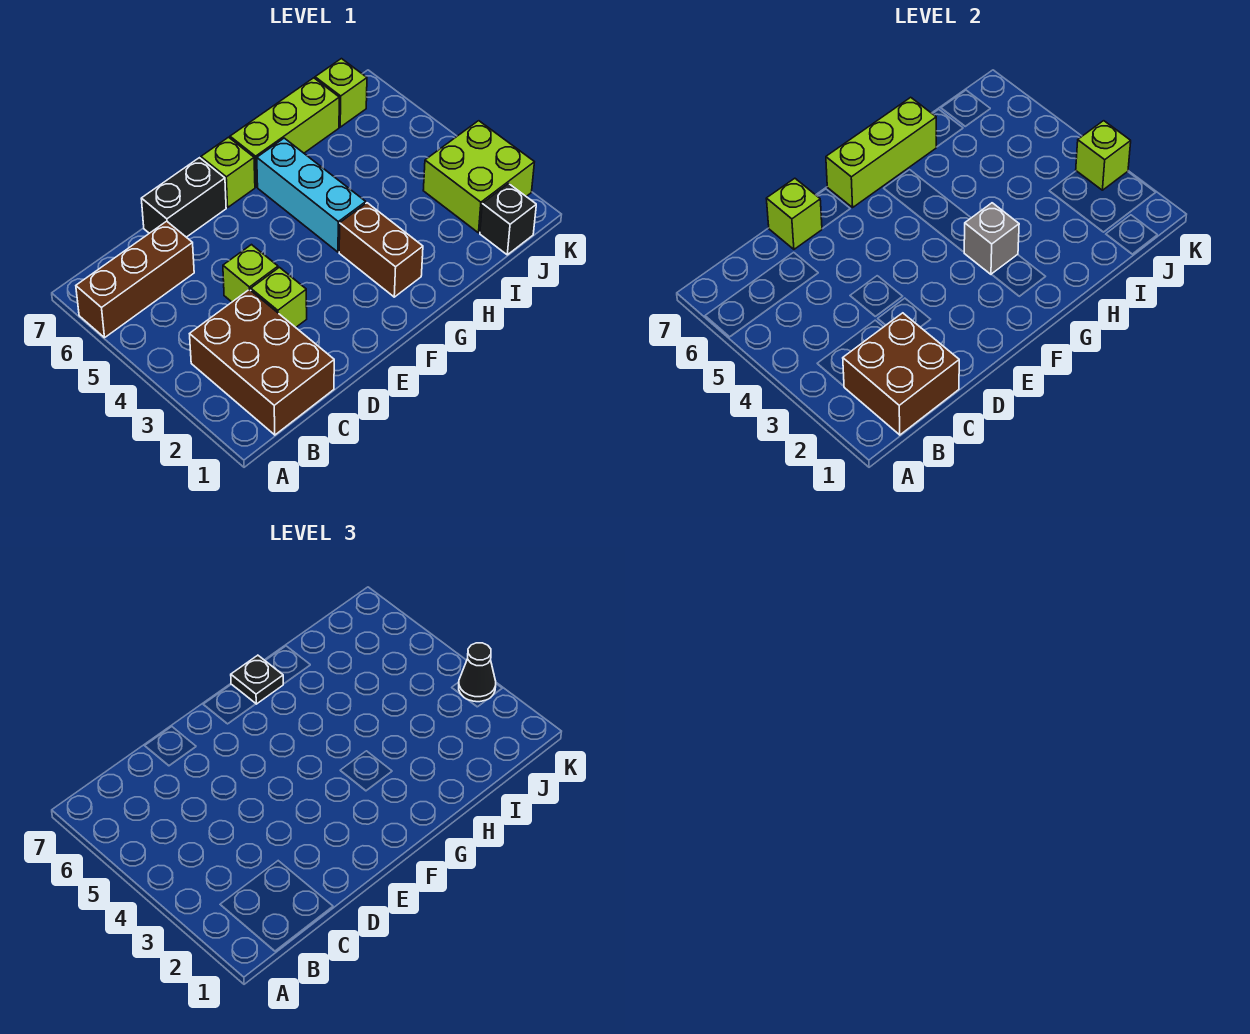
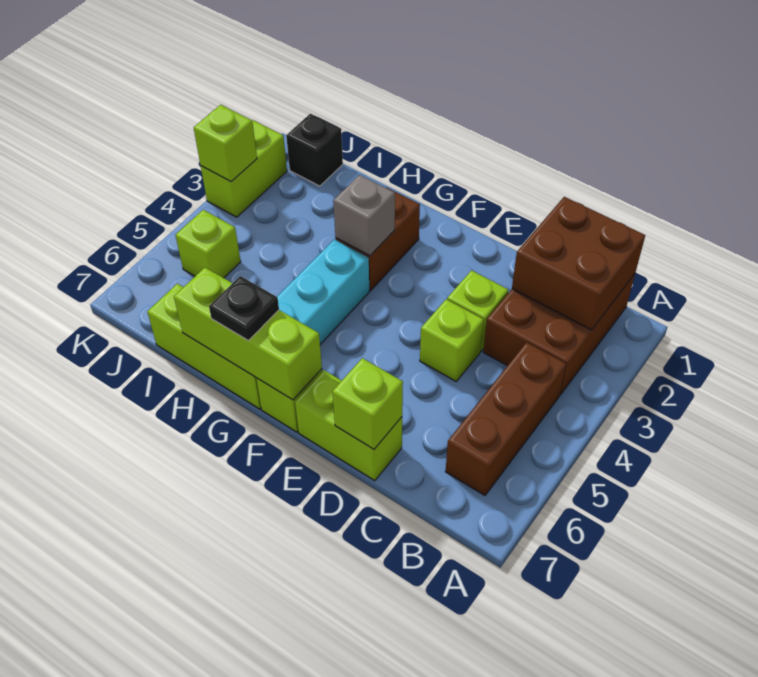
brown brick A6:C6 level 1 -> brown brick B4:B6 level 1
black brick D7:E7 level 1 -> lime brick D7:E7 level 1
lime brick J2:K3 level 1 -> lime brick K2:K3 level 1
lime brick J7 level 1 -> lime brick J5 level 1
black cone K3 level 3 -> none

